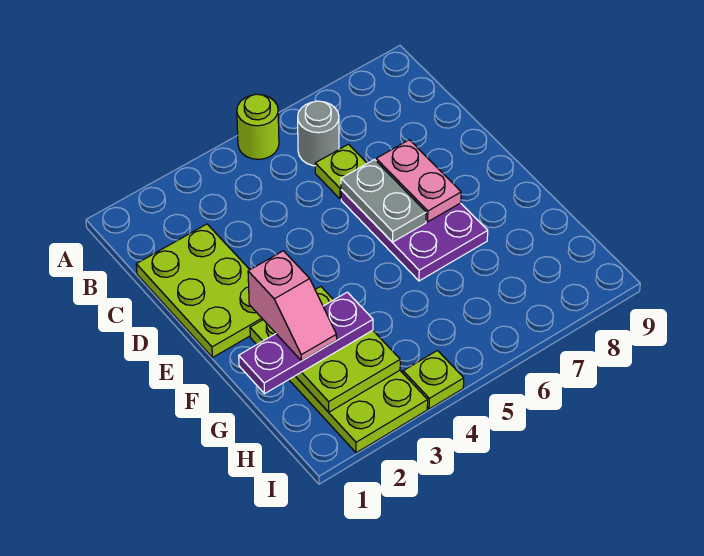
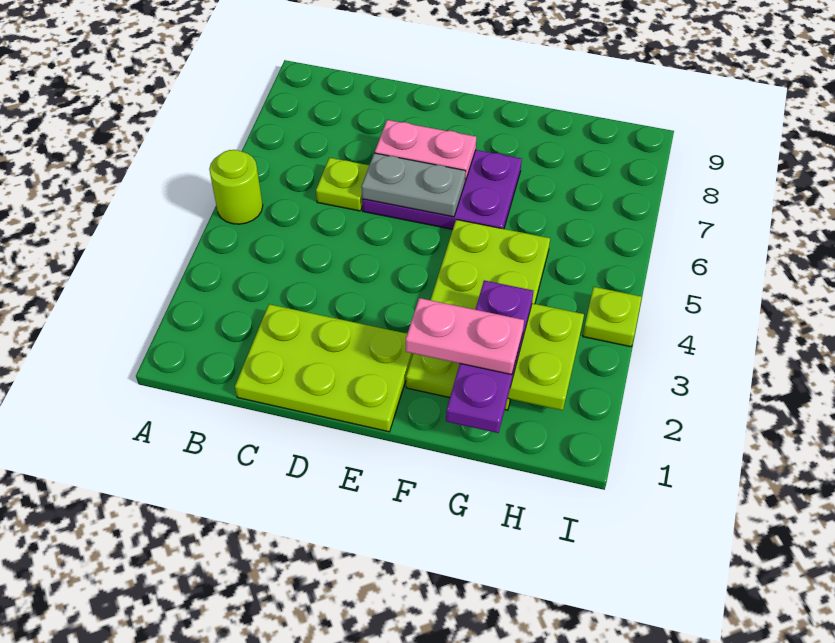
grey round brick B6 level 1 -> none
lime plate F2:I3 level 1 -> lime plate F2:G5 level 1
pink slope F2:G2 level 4 top F -> pink plate F2:G2 level 4

